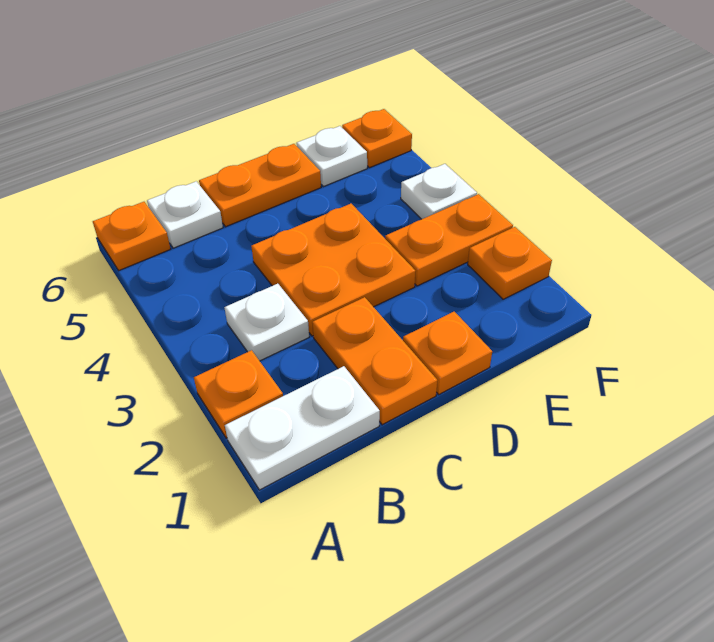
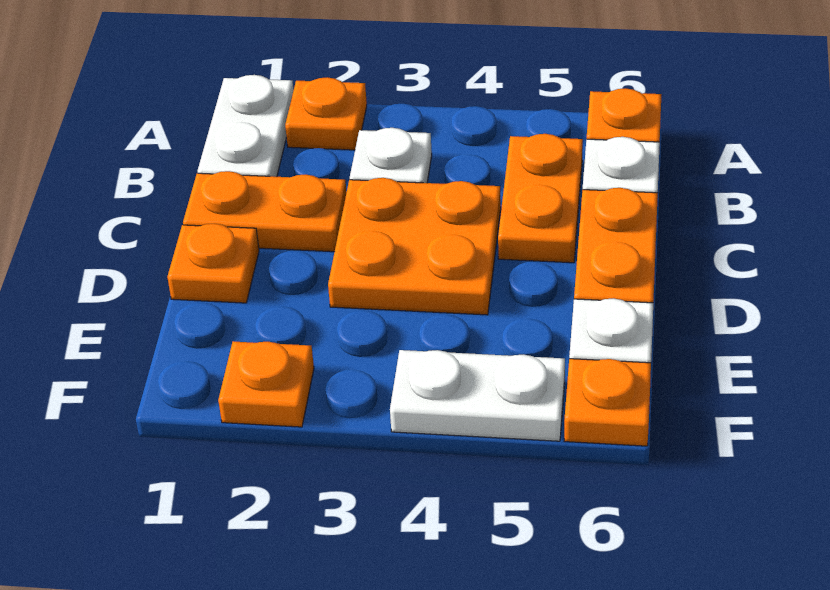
orange plate E3:F3 level 1 -> orange plate B5:C5 level 1
white plate F4 level 1 -> white plate F4:F5 level 1

